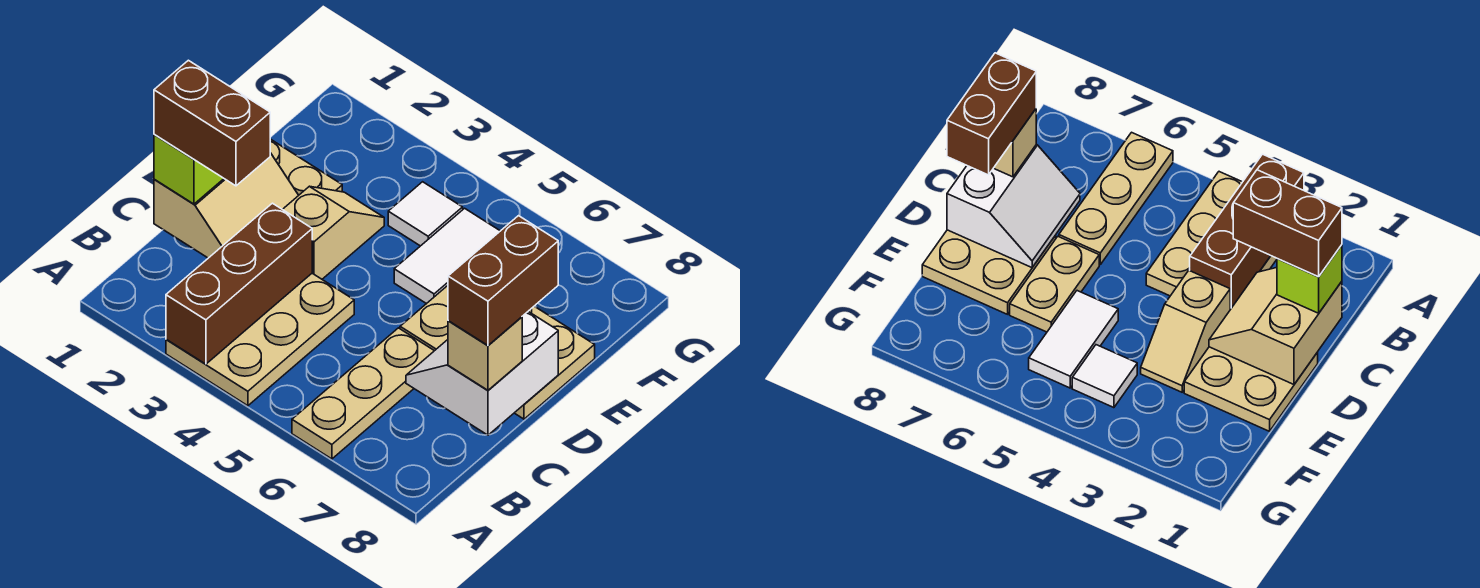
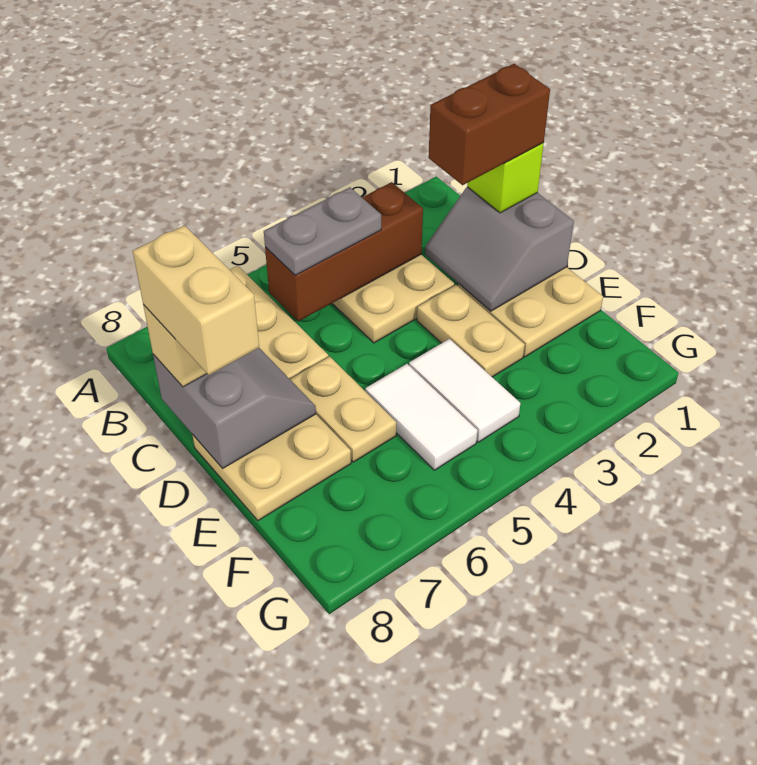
brown brick A3:C3 level 2 -> brown brick B3:B5 level 2
none -> grey plate B4:B5 level 3
tan slope C1:D2 level 2 top 1 -> grey slope C1:D2 level 2 top 1
white slope C7:D8 level 2 top 8 -> grey slope C7:D8 level 2 top 8
brown brick C8:D8 level 4 -> tan brick C8:D8 level 4
tan slope D3:E3 level 1 top D -> tan plate D3:E3 level 1
white tile F4 level 1 -> white tile E4:F4 level 1

